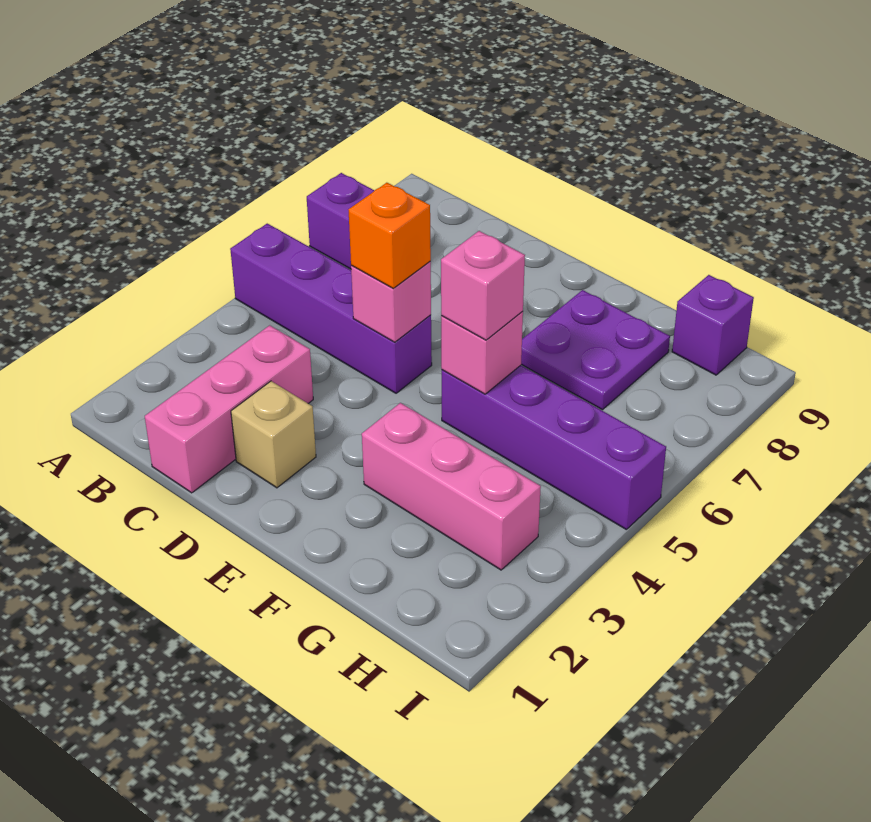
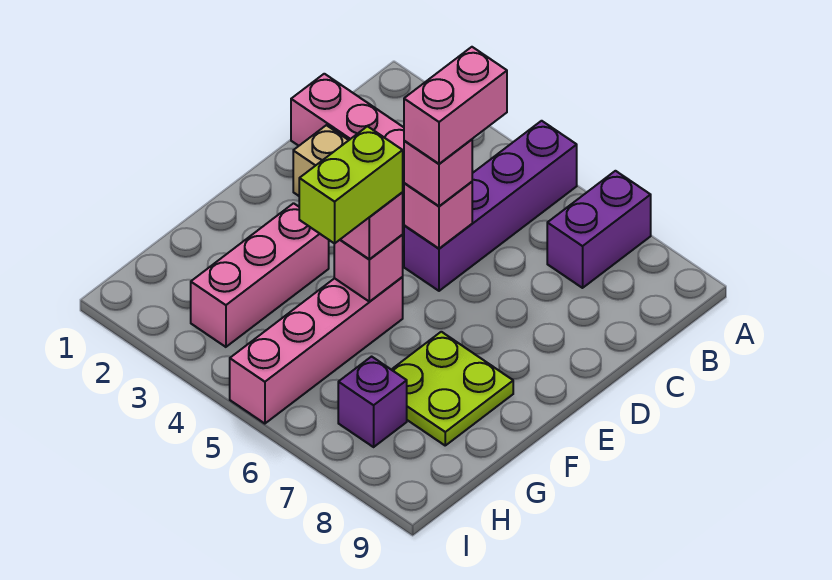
none -> pink brick C5:D5 level 4
orange brick D5 level 3 -> pink brick D5 level 3
purple brick F5:I5 level 1 -> pink brick F5:I5 level 1
none -> lime brick F5:G5 level 4
purple plate F7:G8 level 1 -> lime plate F7:G8 level 1
purple brick H9 level 1 -> purple brick H7 level 1

